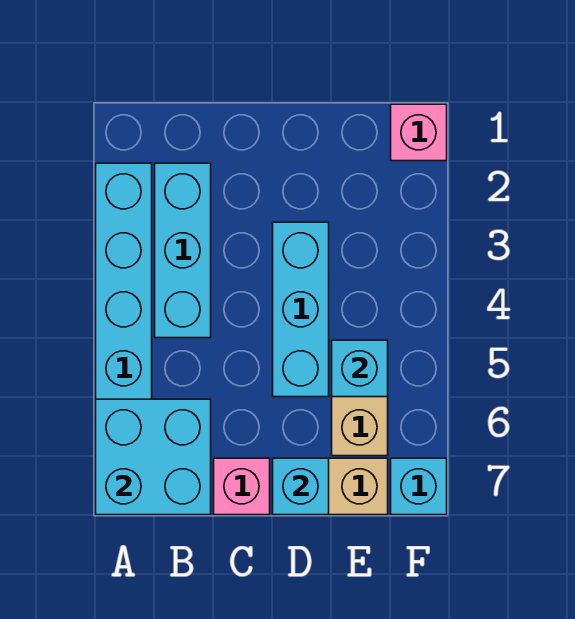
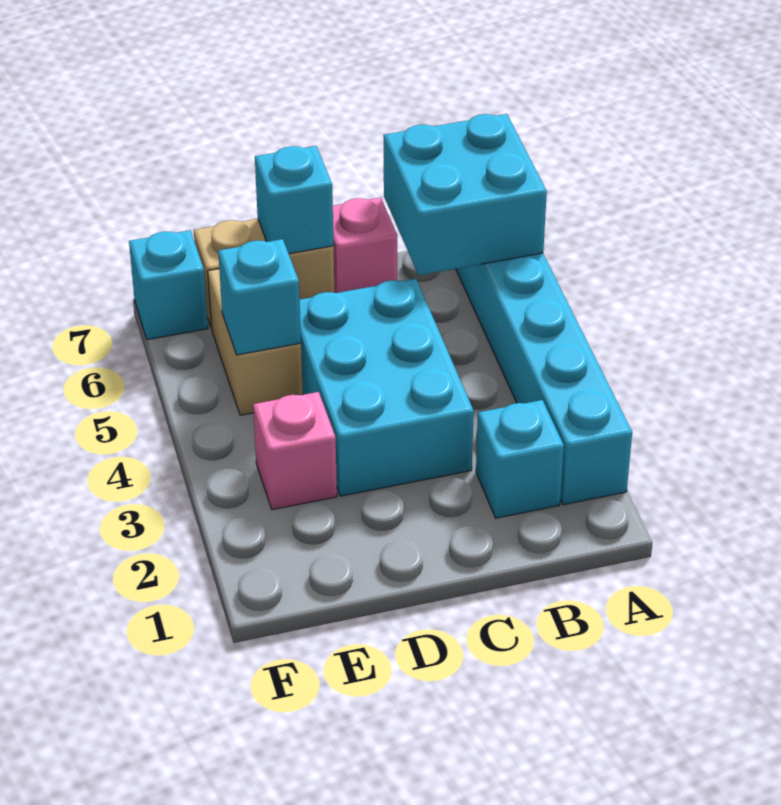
cyan brick B2:B4 level 1 -> cyan brick B2 level 1
cyan brick D3:D5 level 1 -> cyan brick C3:D5 level 1
pink brick F1 level 1 -> pink brick E3 level 1

